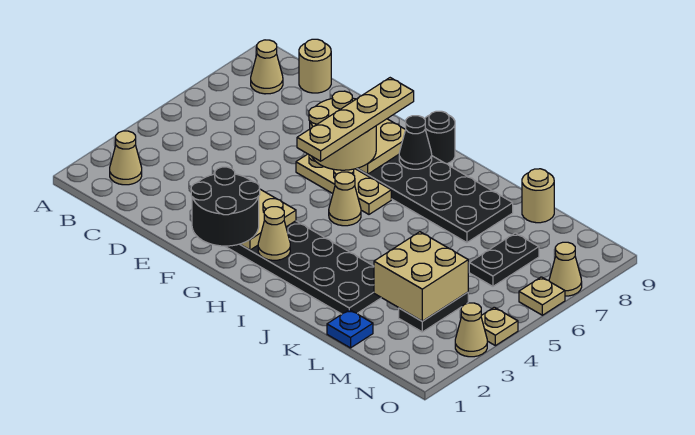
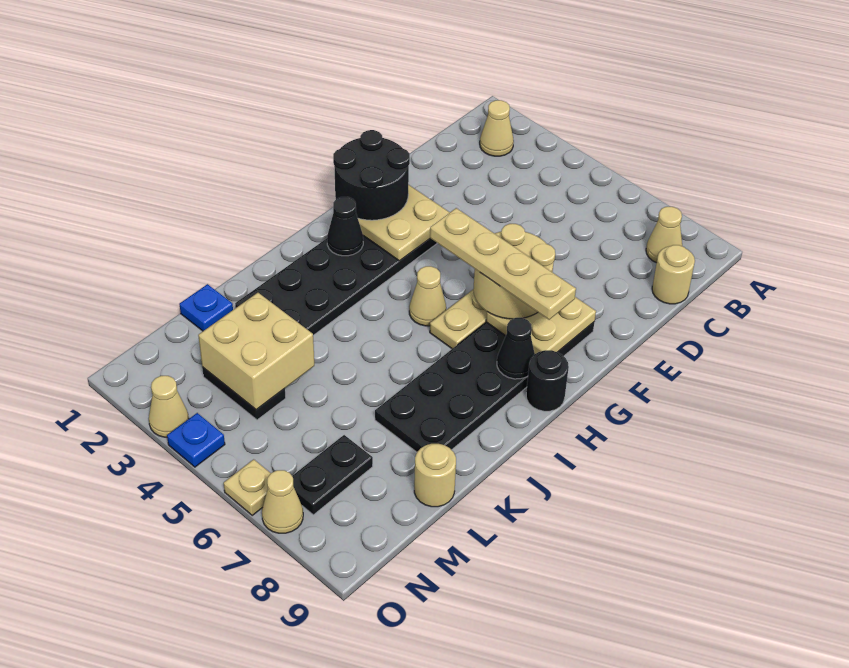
tan cone H2 level 2 -> black cone H2 level 2
black plate M6:M7 level 1 -> black plate M7:N7 level 1
tan plate O4 level 1 -> blue plate O4 level 1

